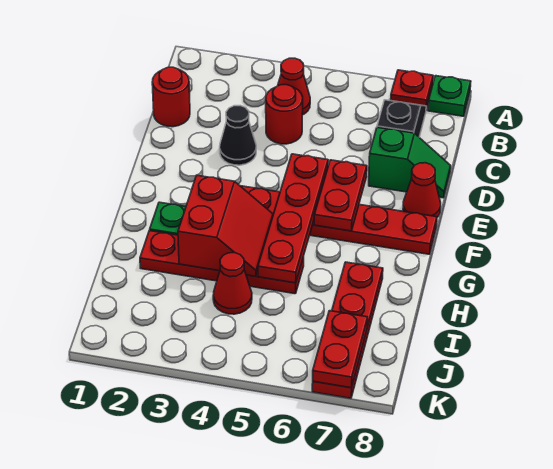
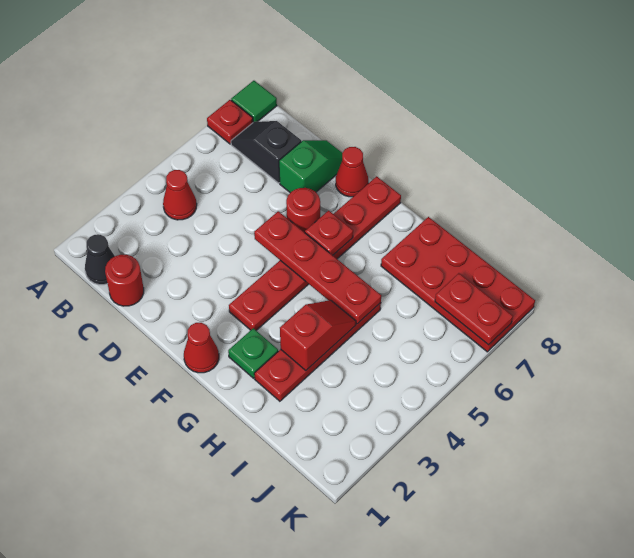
green plate A8 level 1 -> green tile A8 level 1
red round brick C4 level 1 -> red round brick E6 level 1
black cone D3 level 1 -> black cone B1 level 1
red plate E6:F6 level 2 -> red plate F6 level 2
red slope G3:H4 level 2 top 3 -> red slope H3:H4 level 2 top 3
red plate H7:K7 level 1 -> red plate H7:K8 level 1
red cone I4 level 1 -> red cone F1 level 1

